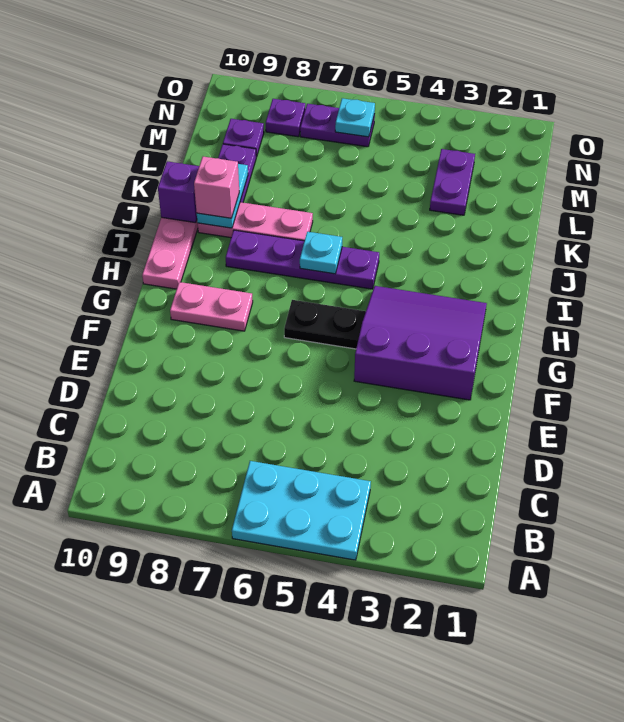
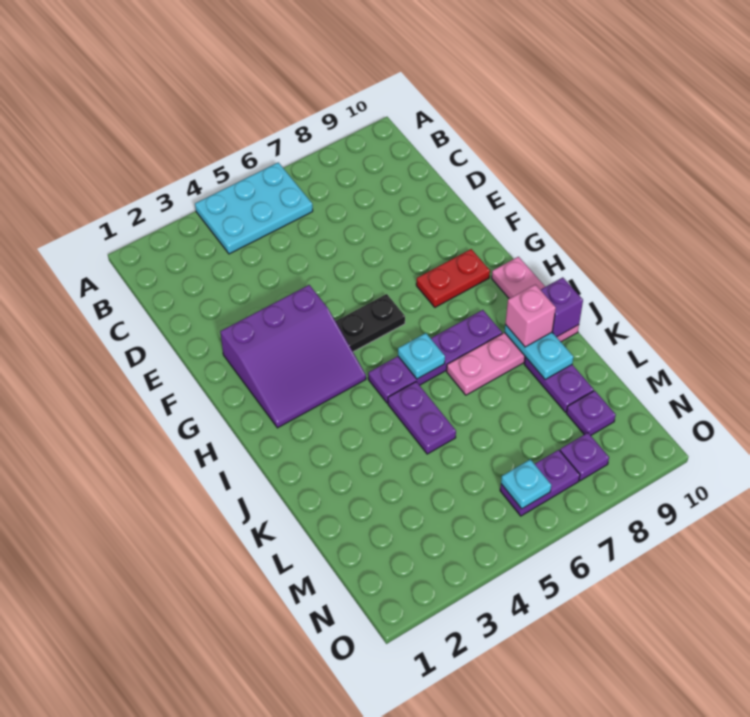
pink plate G8:G9 level 1 -> red plate G8:G9 level 1
purple plate L3:M3 level 1 -> purple plate J5:K5 level 1

